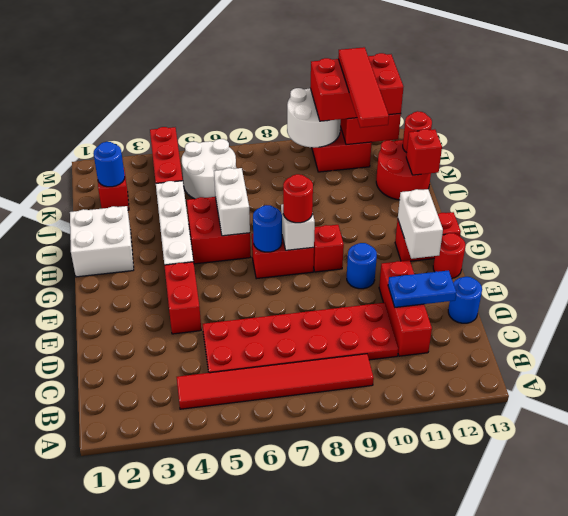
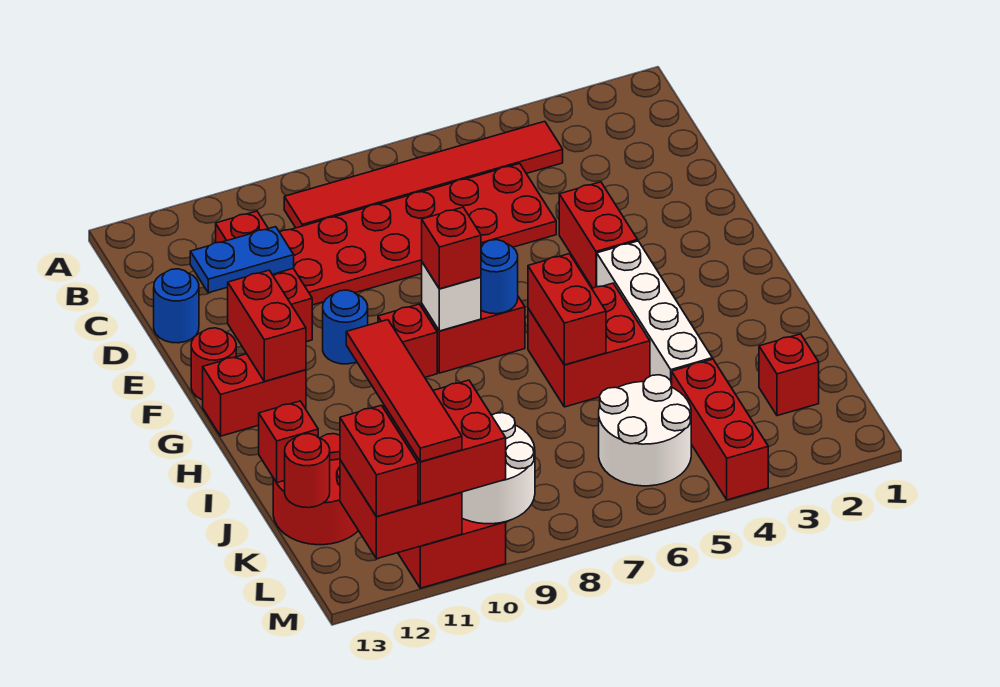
white brick F12:G12 level 2 -> red brick F12:G12 level 2
red round brick G8 level 3 -> red brick G8 level 3
white brick H1:I2 level 1 -> none
white brick H6:I6 level 2 -> red brick H6:I6 level 2
blue round brick K2 level 2 -> none

